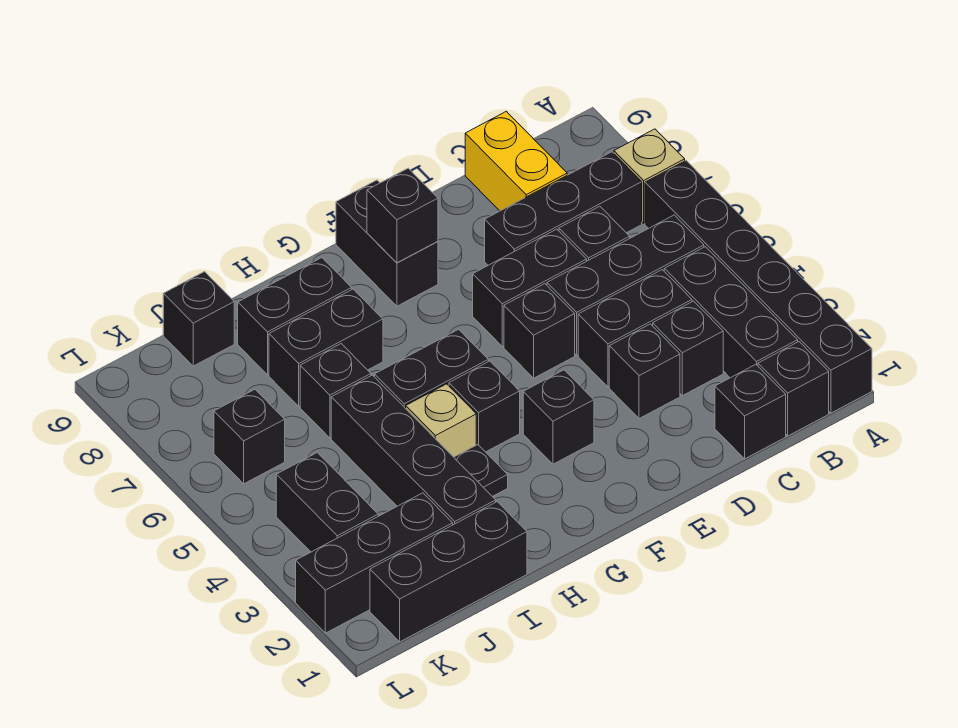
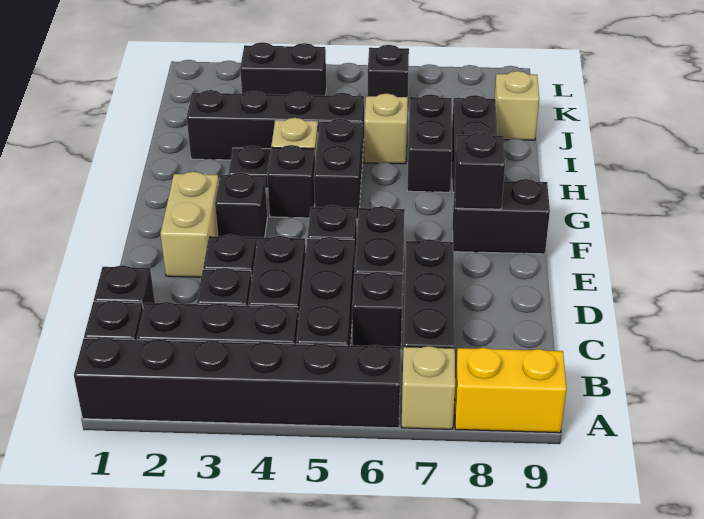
yellow brick C8:C9 level 1 -> yellow brick A8:A9 level 1
none -> tan brick E2:F2 level 1
black brick I1:K1 level 1 -> none
black brick I6 level 1 -> tan brick I6 level 1
black brick J2:L2 level 1 -> none
black brick J9 level 1 -> tan brick J9 level 1

